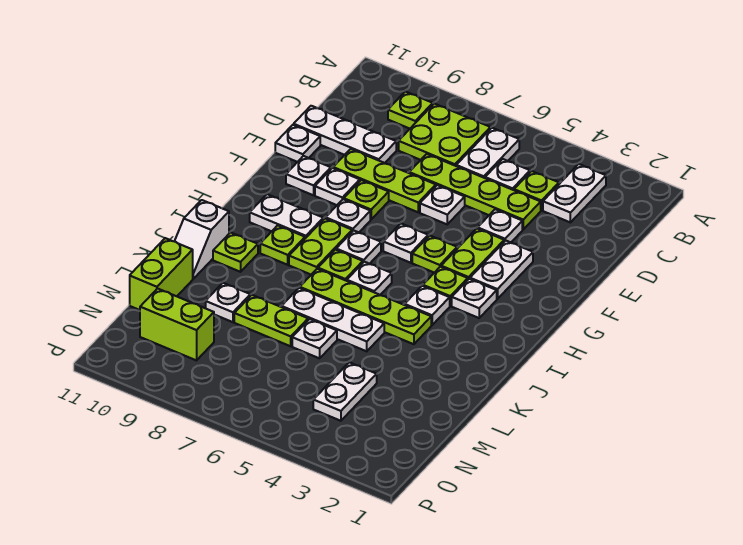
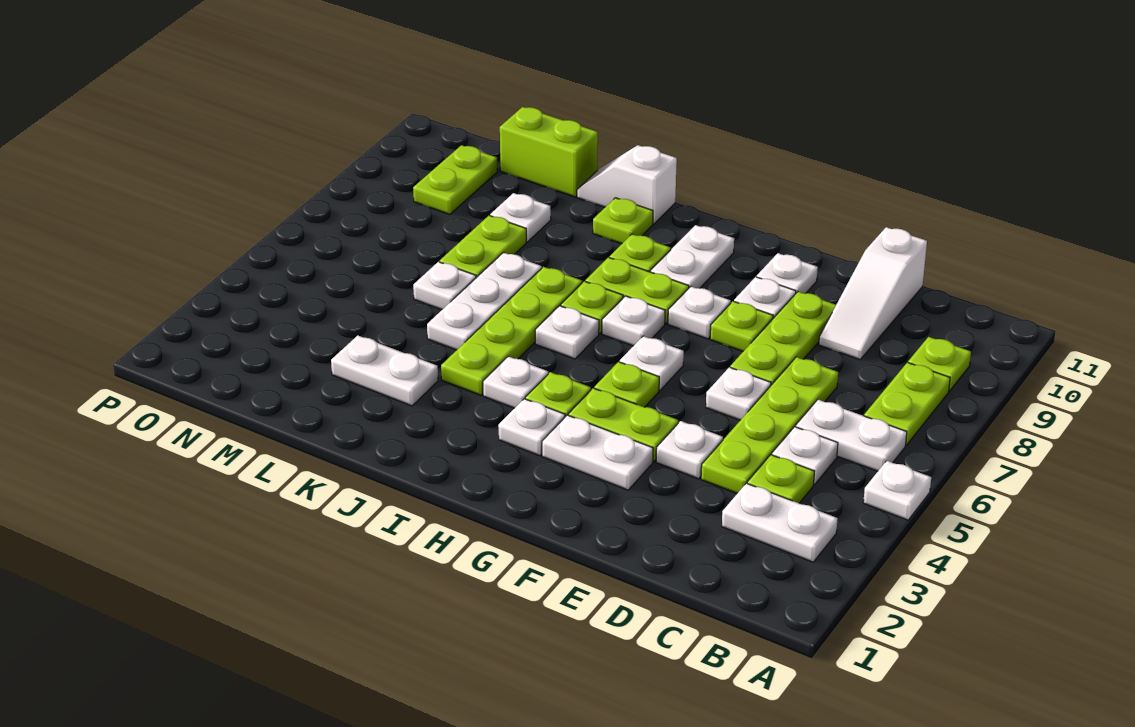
lime plate B7:C8 level 1 -> lime plate B7:B8 level 1
white plate D9:D11 level 1 -> white slope D9:D11 level 1 top 11
white plate E11 level 1 -> white plate A5 level 1
white plate M4:N4 level 1 -> white plate K3:L3 level 1
lime brick N9:N10 level 1 -> lime plate N9:N10 level 1

